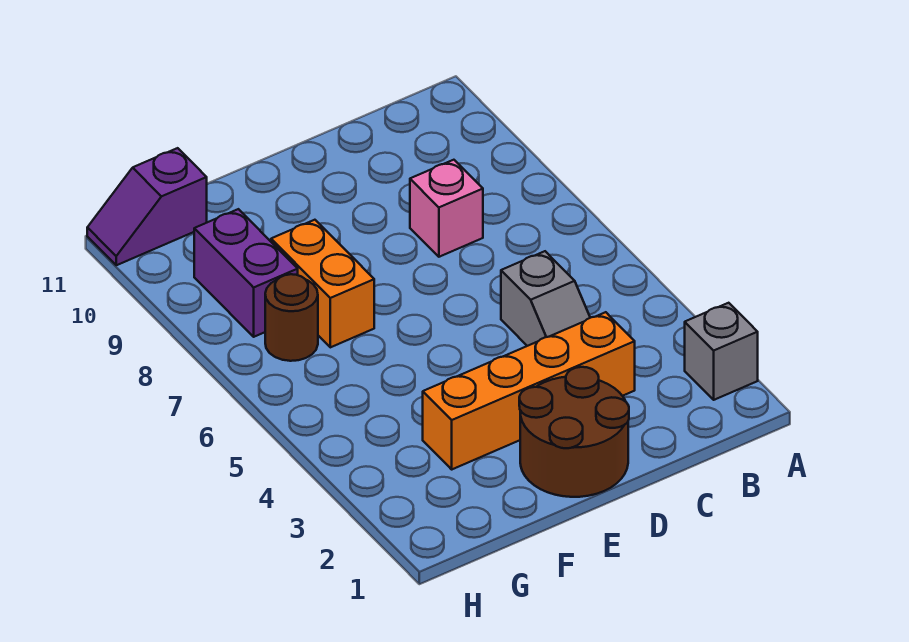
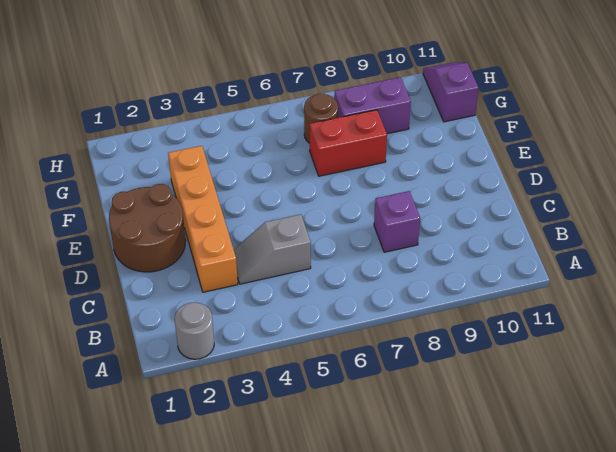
grey brick A2 level 1 -> grey round brick A2 level 1
pink brick C8 level 1 -> purple brick C8 level 1
orange brick F7:F8 level 1 -> red brick F7:F8 level 1

